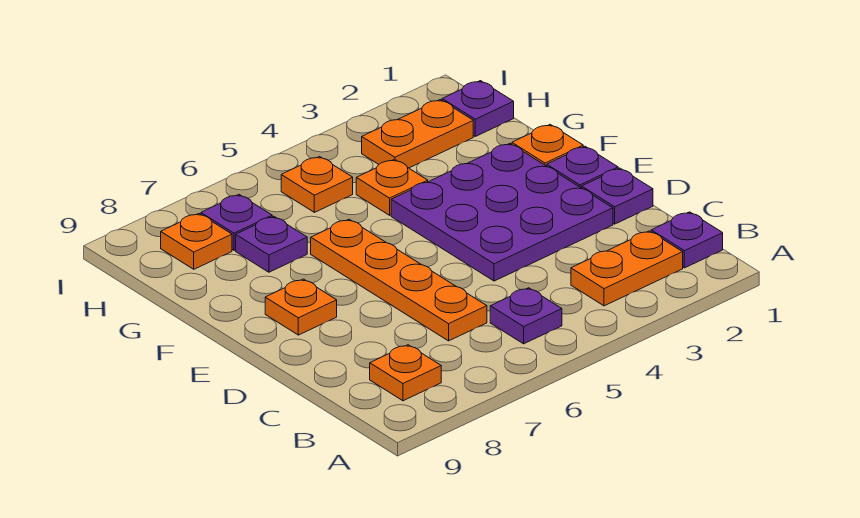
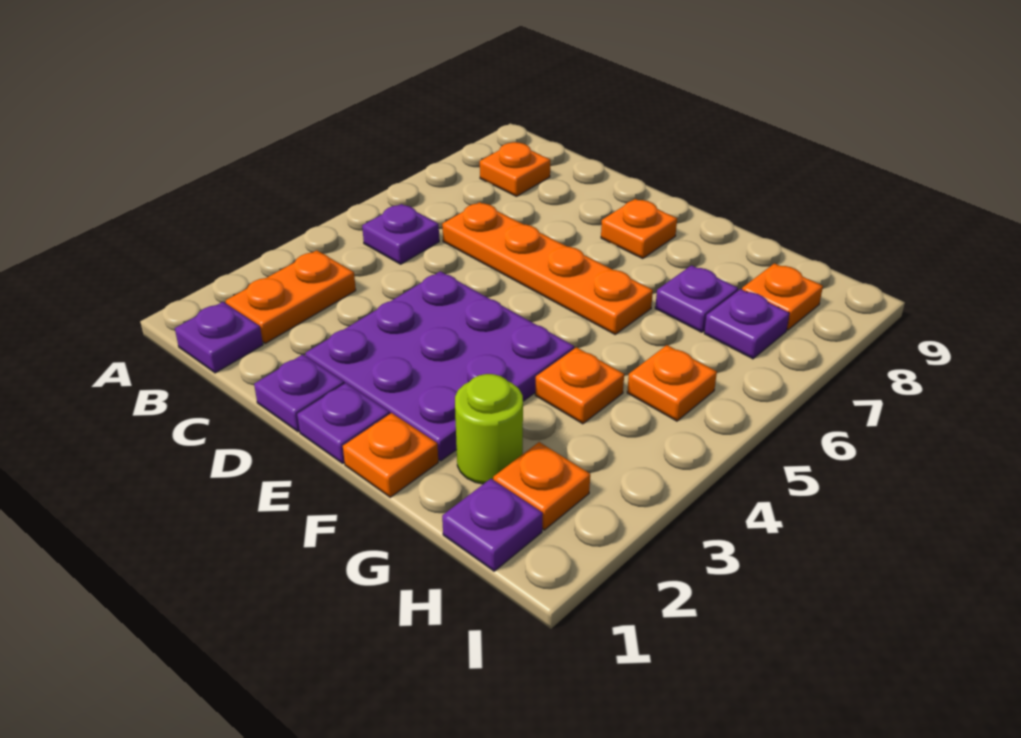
none -> lime round brick G2 level 1
orange plate H2:H3 level 1 -> orange plate H2 level 1

